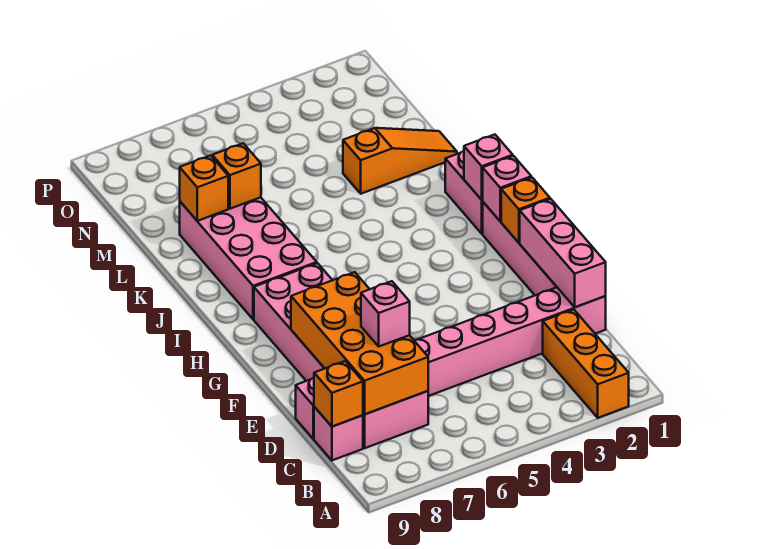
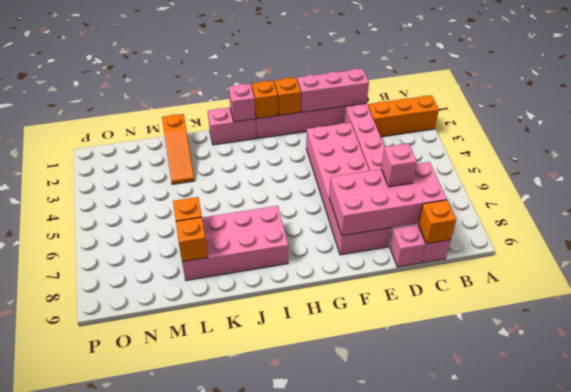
pink brick C7:H8 level 1 -> pink brick E3:F8 level 1
orange brick C7:F8 level 2 -> pink brick C7:F8 level 2
pink brick H1 level 2 -> orange brick H1 level 2
orange slope L1:L3 level 1 top 3 -> orange slope L1:L3 level 1 top 1

